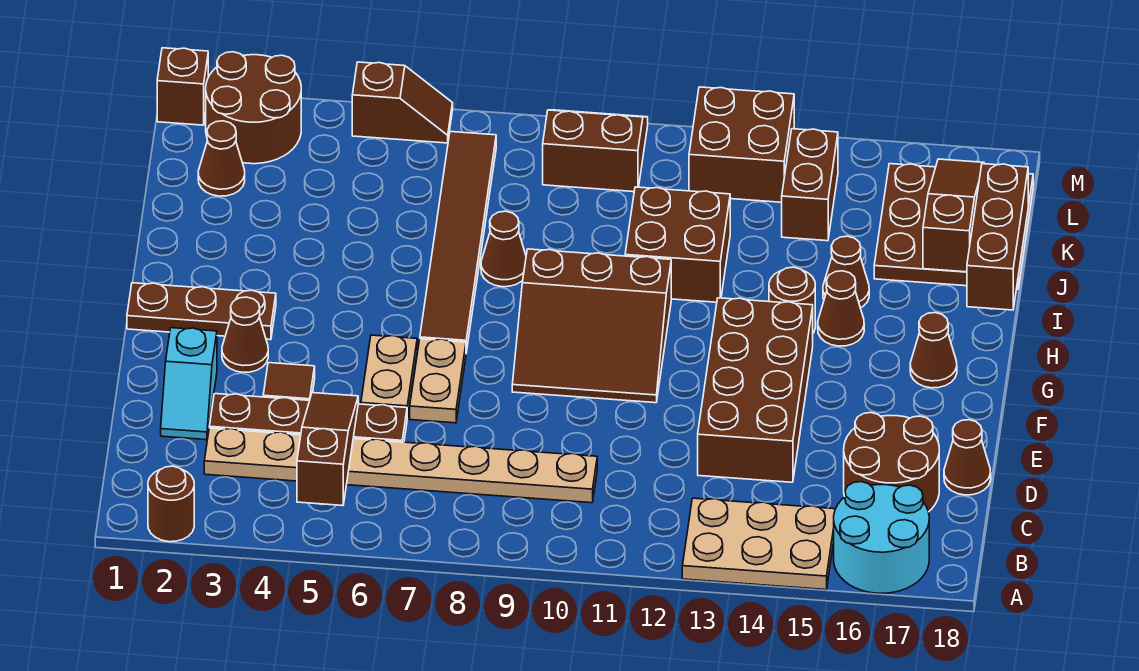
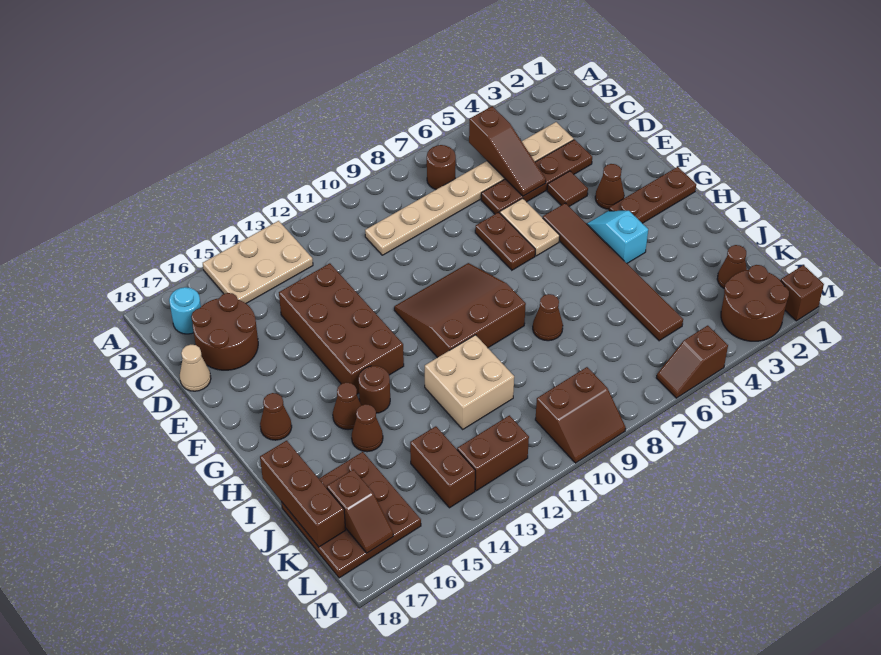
brown round brick A2 level 1 -> brown round brick B7 level 1
cyan round brick A16:B17 level 1 -> cyan round brick B17 level 1
cyan slope D2:E2 level 1 top E -> cyan slope G4:H4 level 1 top H
brown cone D18 level 1 -> tan cone D18 level 1
tan plate E7:F7 level 1 -> brown plate E7:F7 level 1
brown tile G7:L7 level 1 -> brown tile F5:K5 level 1
brown brick I11:J12 level 1 -> tan brick I11:J12 level 1
brown slope J17:L17 level 2 top J -> brown slope K17:L17 level 2 top K
brown brick L12:M13 level 1 -> brown brick L12:L13 level 1

